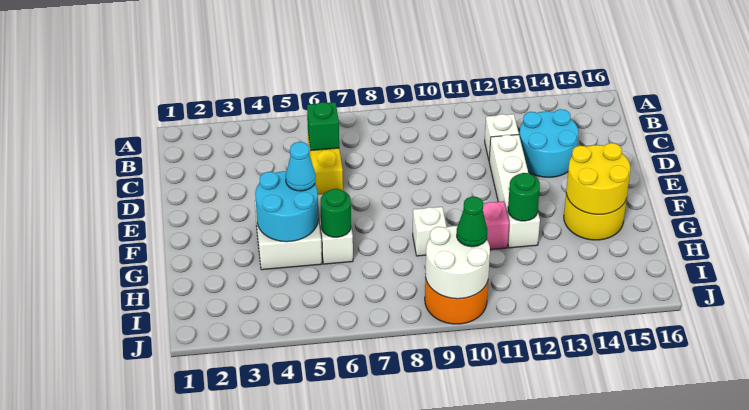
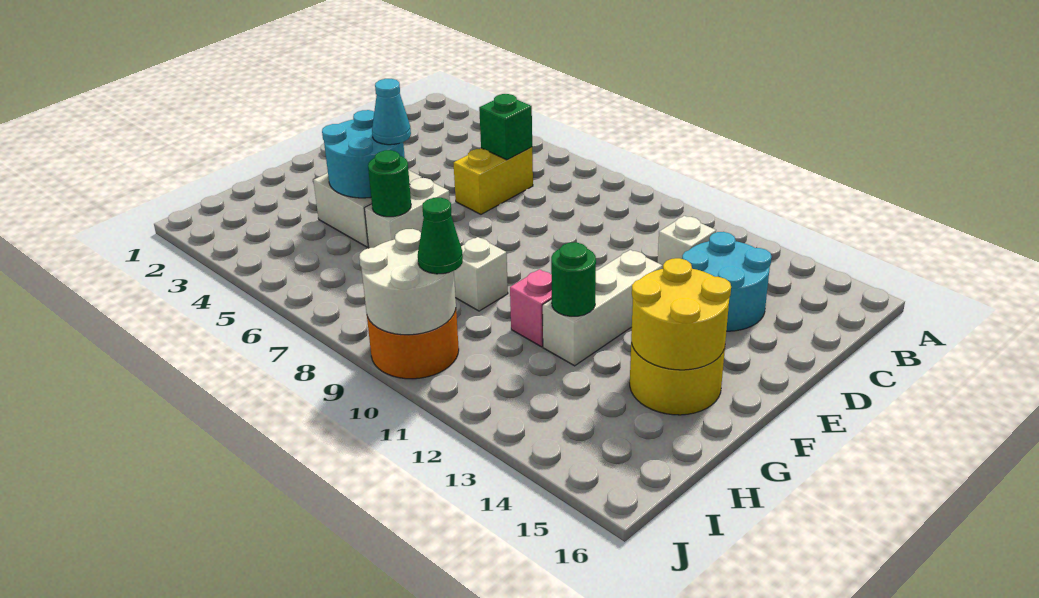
white brick D12:G12 level 1 -> white brick E12:G12 level 1

